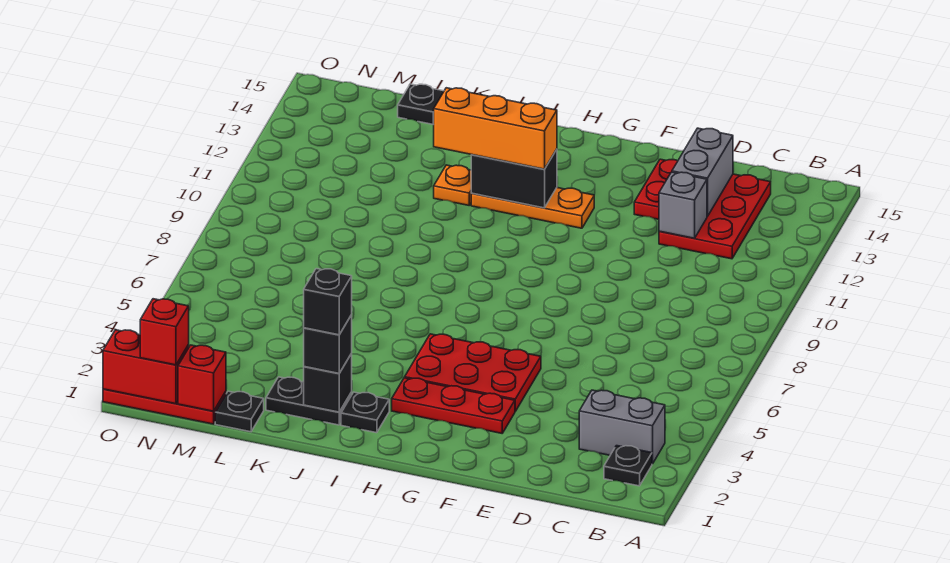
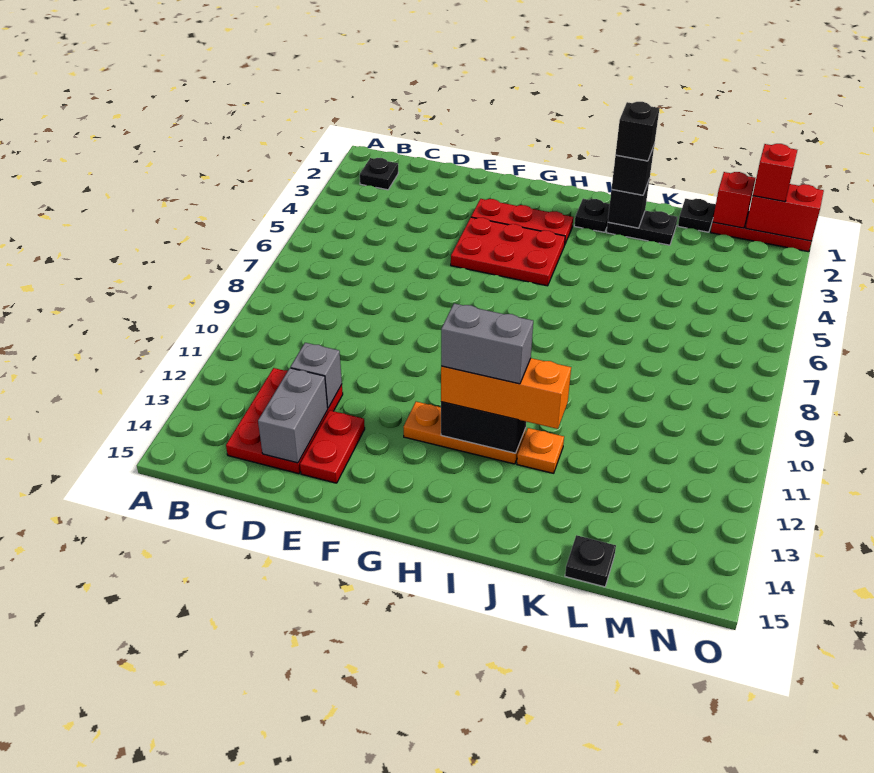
grey brick B3:C3 level 1 -> grey brick H12:I12 level 4

